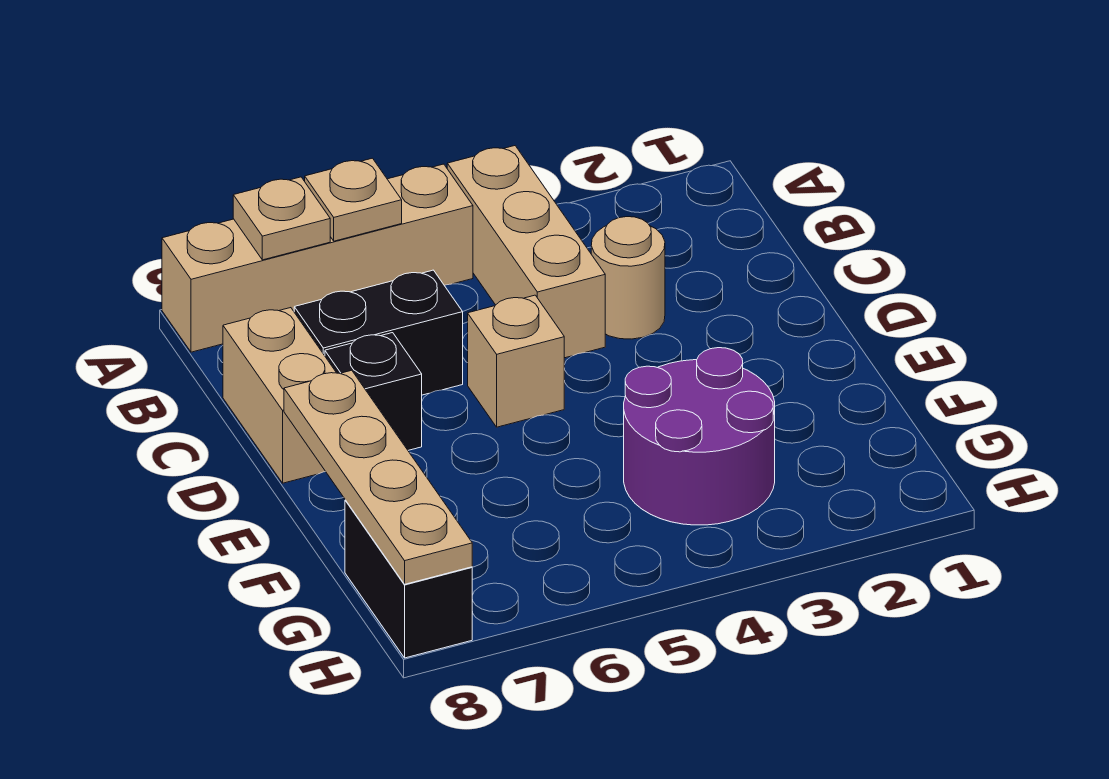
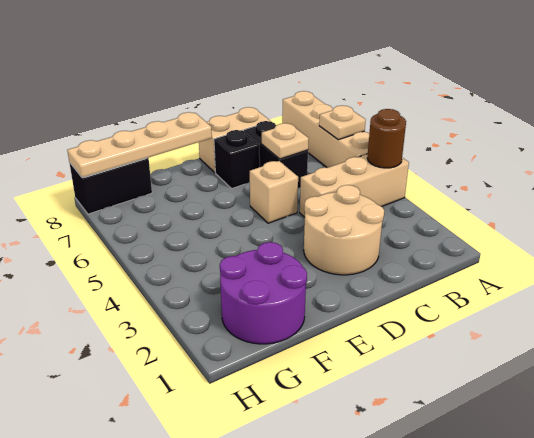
none -> brown round brick A4 level 2
tan plate A7 level 2 -> tan plate C6 level 2
tan round brick C3 level 1 -> tan round brick C2:D3 level 1
purple round brick F3:G4 level 1 -> purple round brick F1:G2 level 1

